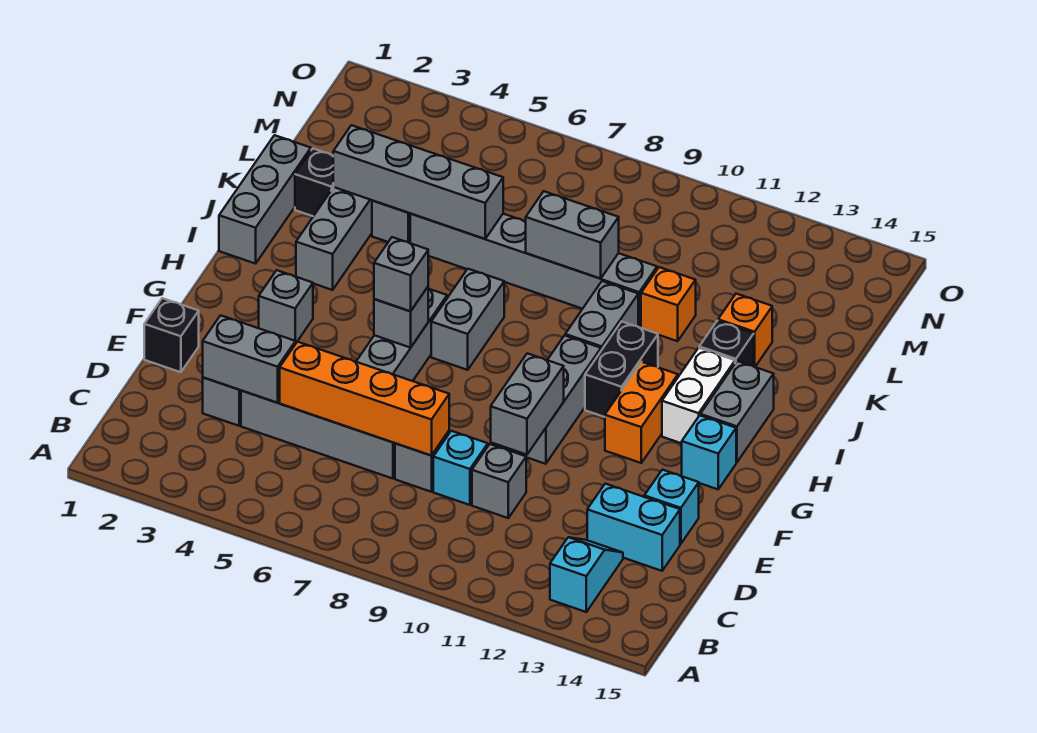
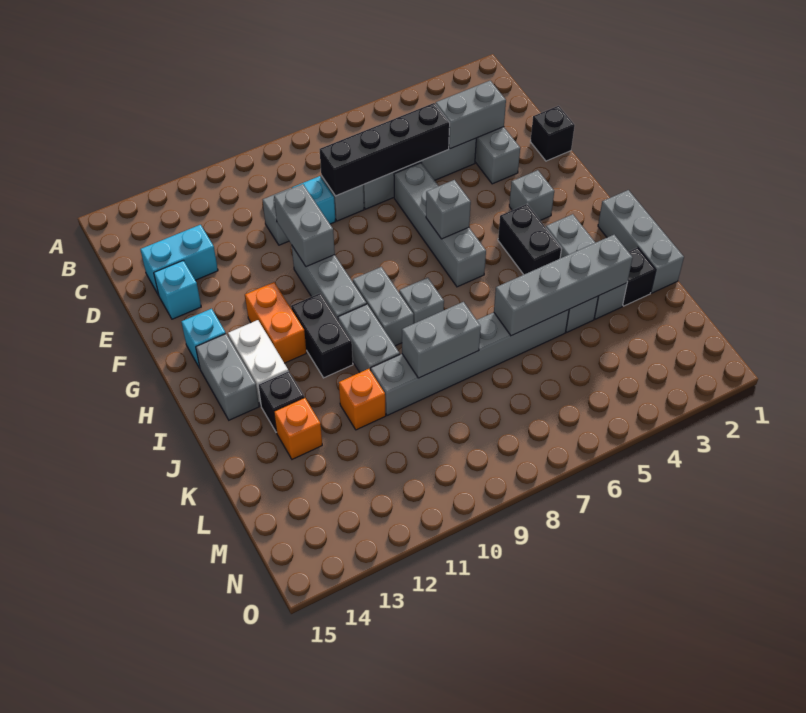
cyan slope B13:C13 level 1 top B -> none
orange brick D5:D8 level 2 -> black brick D5:D8 level 2
grey brick G6 level 3 -> grey brick I8 level 1
none -> black brick H4:I4 level 1
grey brick H7:I7 level 1 -> grey brick H9:I9 level 1

